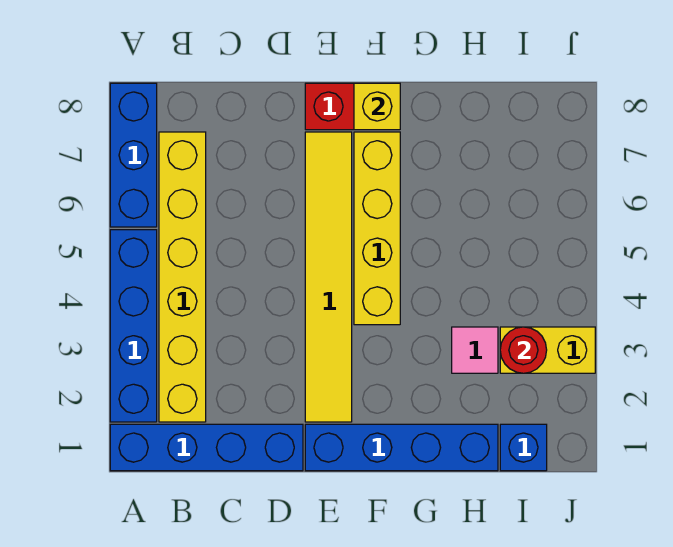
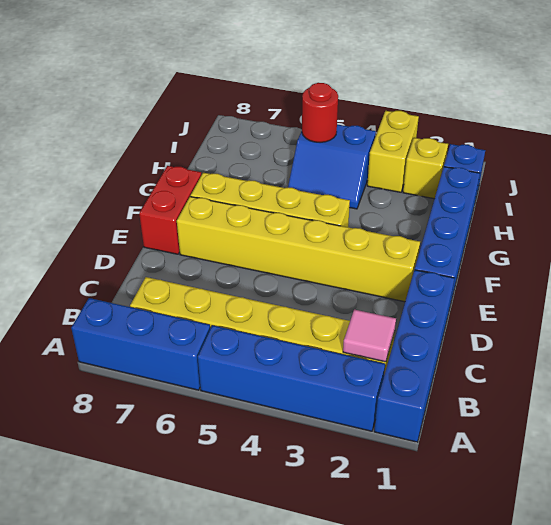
yellow tile E2:E7 level 1 -> yellow brick E2:E7 level 1
yellow brick F8 level 2 -> yellow brick I2 level 1
pink tile H3 level 1 -> pink tile B2 level 2
none -> blue slope H4:I5 level 1 top I
red round brick I3 level 2 -> red round brick I5 level 2

